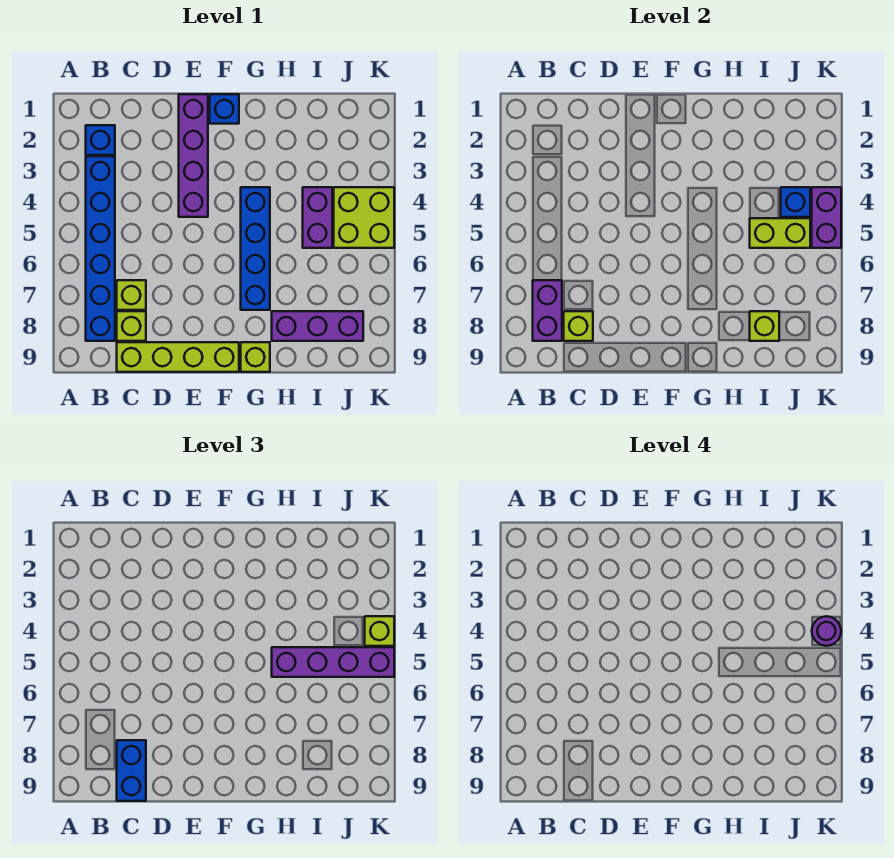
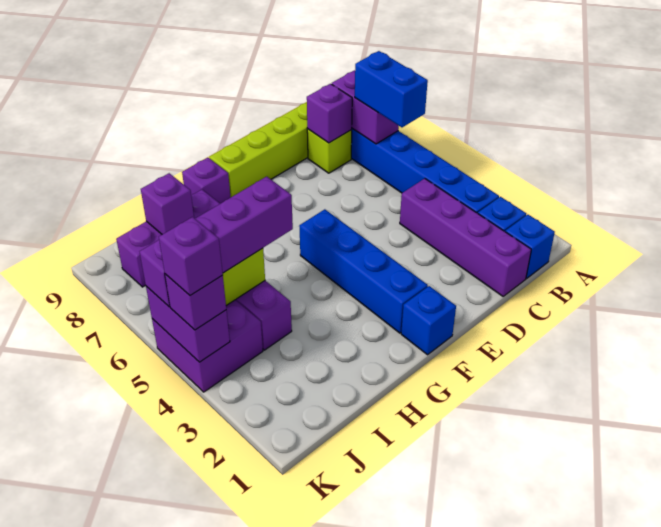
lime brick C7 level 1 -> none
lime brick C8 level 2 -> purple brick C8 level 2
blue brick C8:C9 level 3 -> blue brick B6:B7 level 3
purple brick E1:E4 level 1 -> purple brick C1:C4 level 1
blue brick G4:G7 level 1 -> blue brick F2:F5 level 1
lime brick G9 level 1 -> purple brick G9 level 1
lime brick I8 level 2 -> purple brick I8 level 2
lime brick J4:K5 level 1 -> purple brick J4:K5 level 1
blue brick J4 level 2 -> blue brick B1 level 1
lime brick K4 level 3 -> purple brick K4 level 3
purple round brick K4 level 4 -> purple brick K4 level 4

